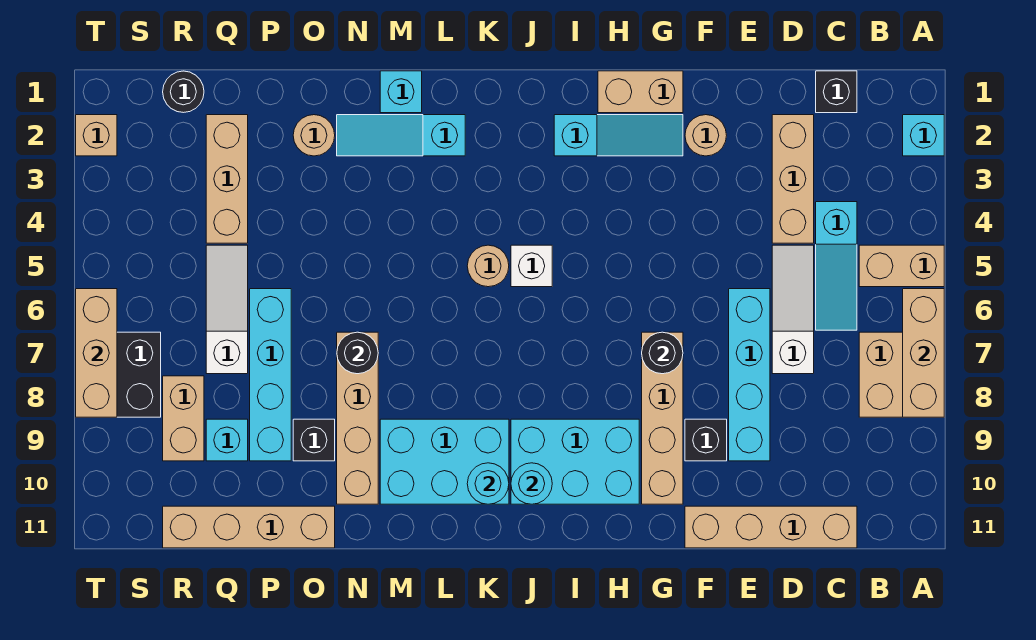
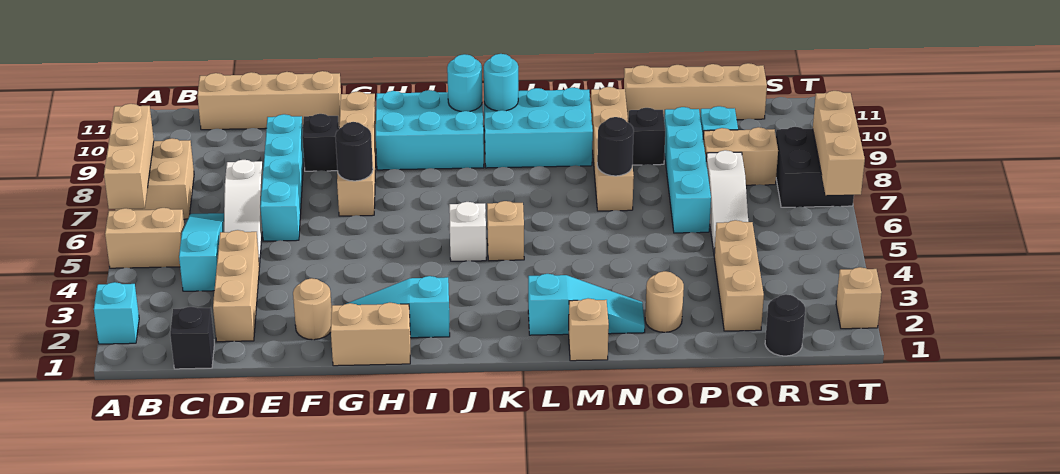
tan round brick K5 level 1 -> tan brick K5 level 1
cyan brick M1 level 1 -> tan brick M1 level 1
tan brick R8:R9 level 1 -> tan brick Q8:R8 level 1

